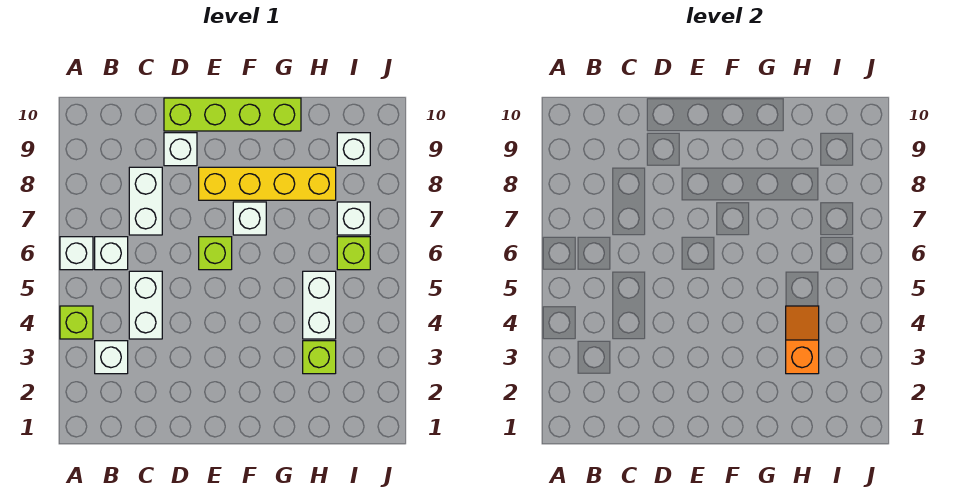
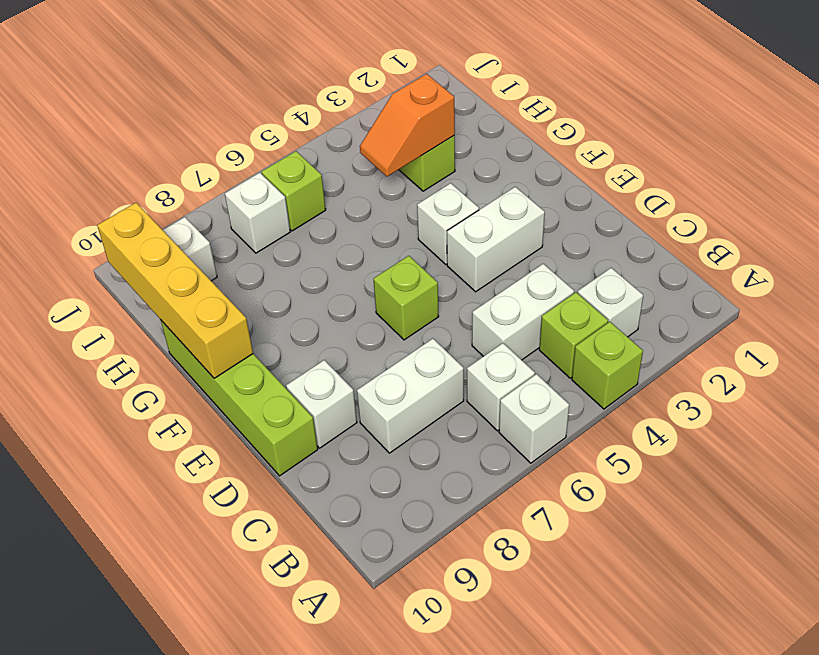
none -> lime brick B4 level 1
yellow brick E8:H8 level 1 -> yellow brick F10:I10 level 2
white brick F7 level 1 -> white brick F4 level 1
white brick H4:H5 level 1 -> white brick E3:E4 level 1

